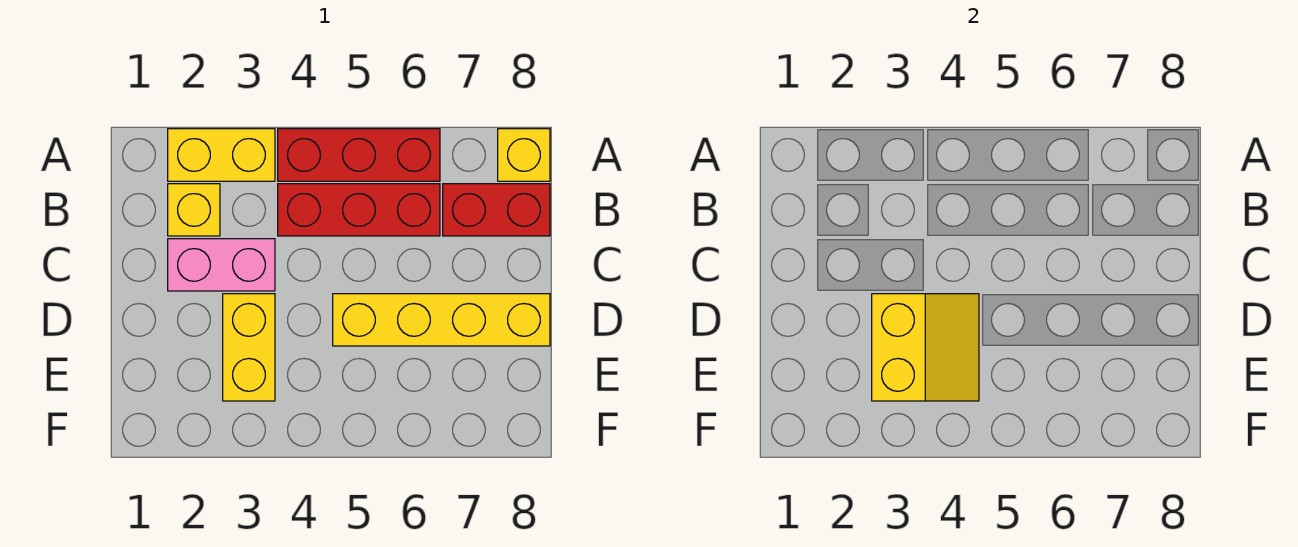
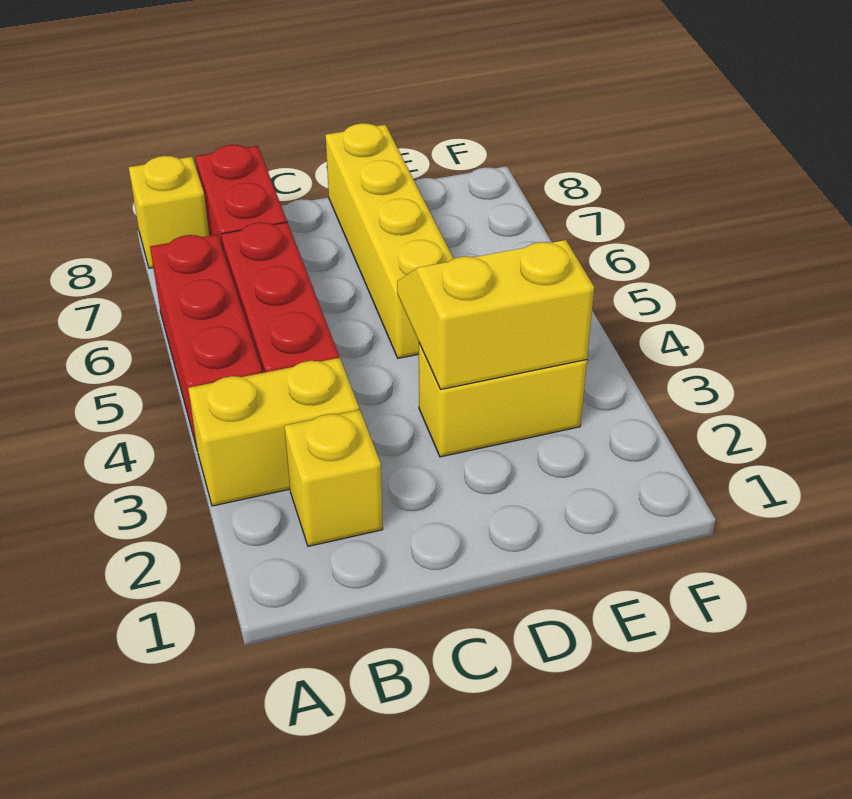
yellow brick A2:A3 level 1 -> yellow brick A3:B3 level 1
pink brick C2:C3 level 1 -> none

